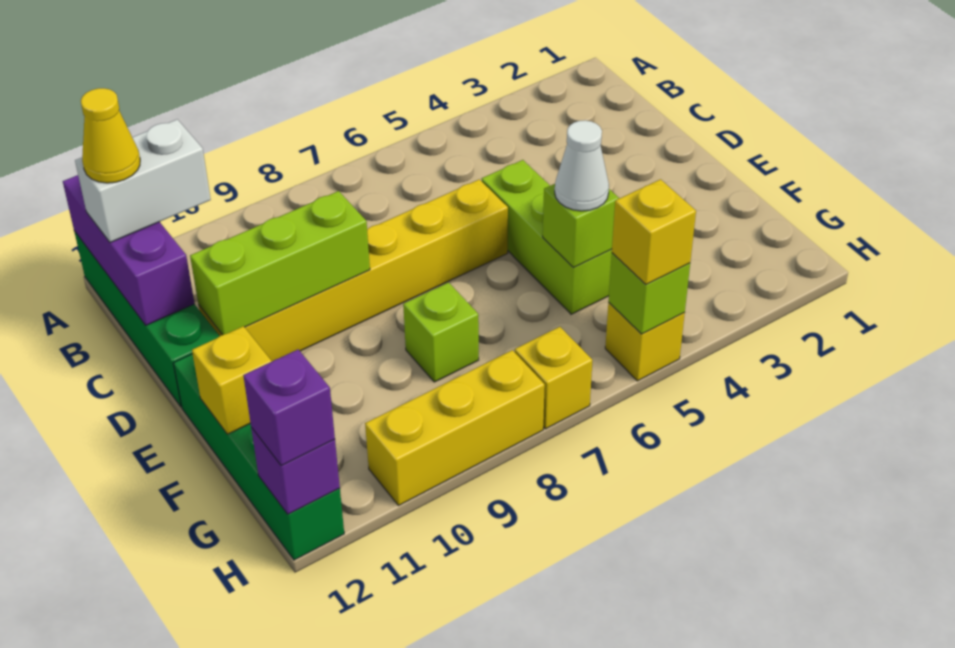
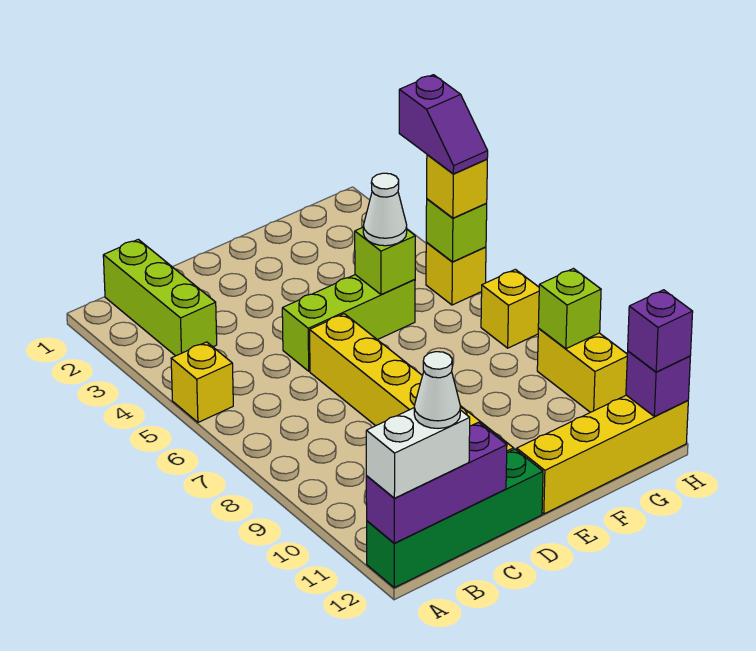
white brick B11:B12 level 3 -> white brick A12:B12 level 3
yellow cone B12 level 4 -> white cone B12 level 4
lime brick D9:D11 level 2 -> lime brick B1:B3 level 1
green brick E12:H12 level 1 -> yellow brick E12:H12 level 1
lime brick F8 level 1 -> lime brick H9 level 2
yellow brick F12 level 2 -> yellow brick A5 level 1
none -> purple slope H4:H5 level 4 top 4
yellow brick H8:H10 level 1 -> yellow brick H9:H10 level 1

